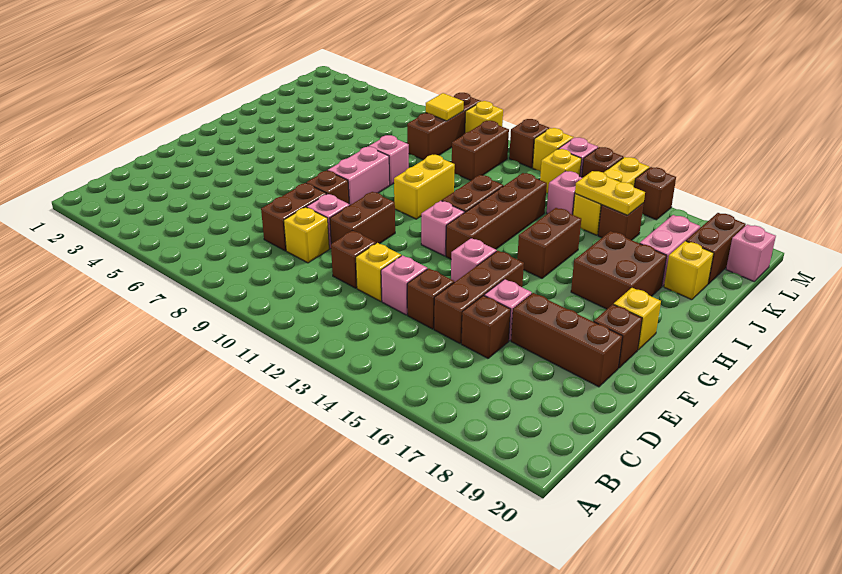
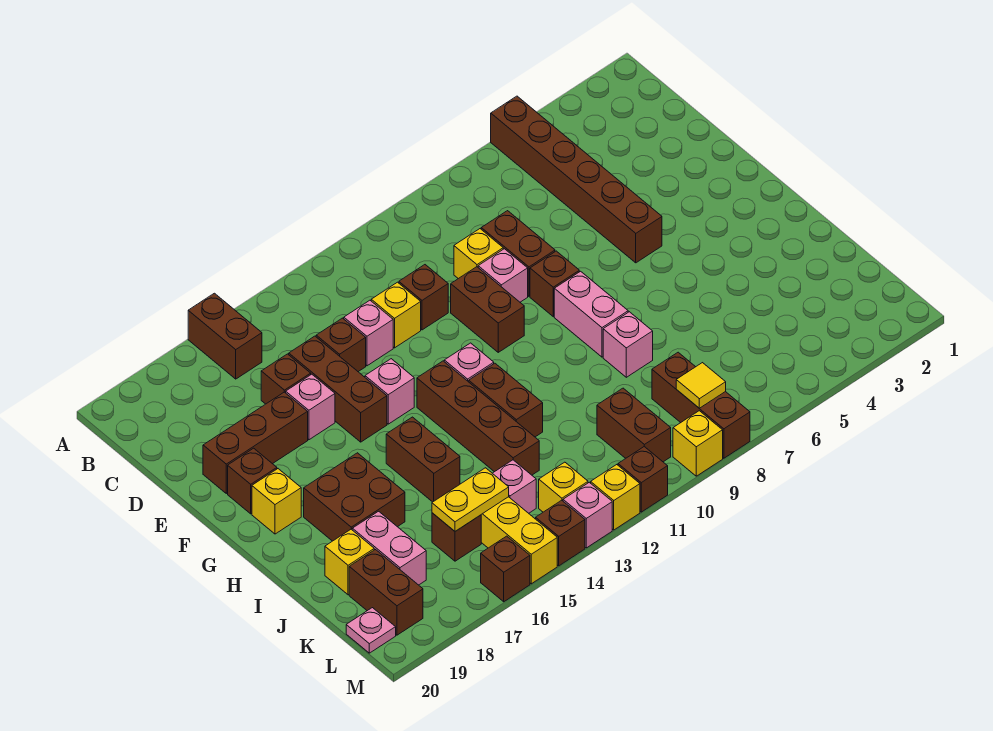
none -> brown brick A5:F5 level 1
none -> brown brick A16:B16 level 1
yellow brick H10:I10 level 1 -> none
pink brick L20 level 1 -> pink plate L20 level 1

